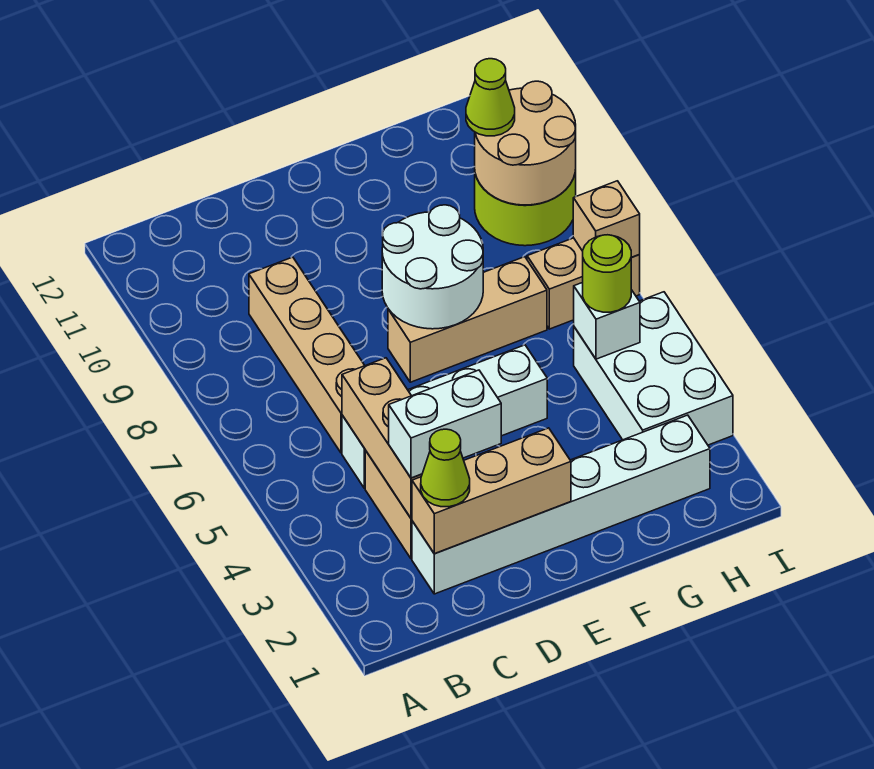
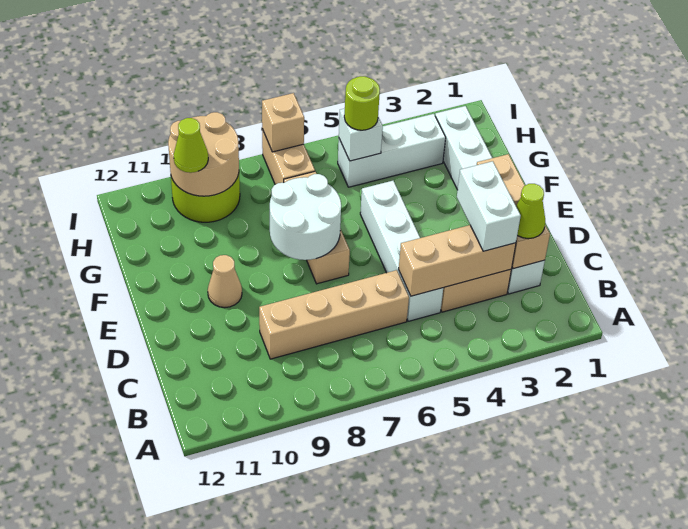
none -> tan cone E10 level 1
white brick H3:I5 level 1 -> white brick H3:H5 level 1

